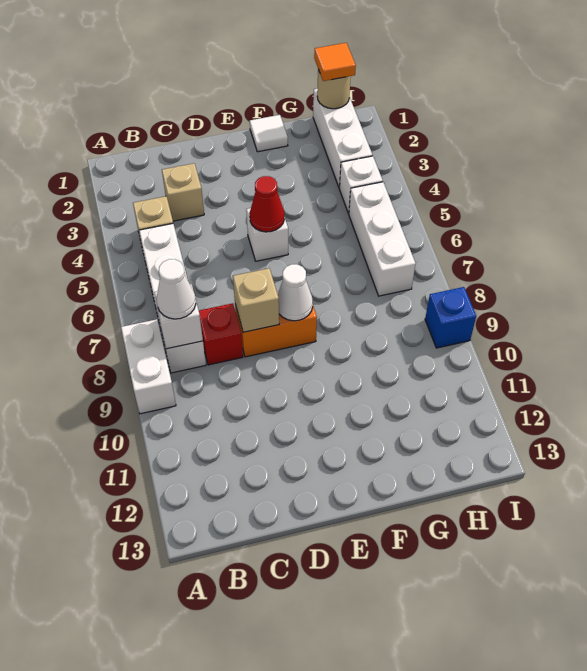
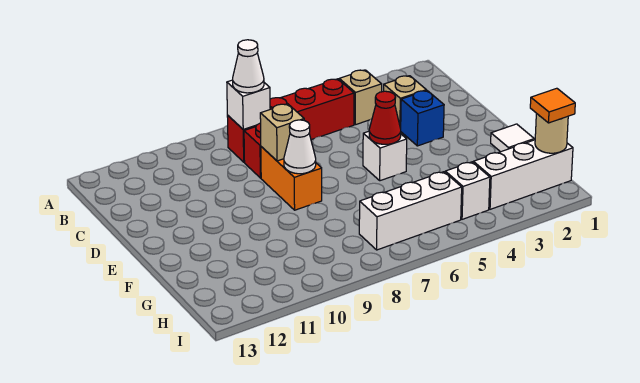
white brick A8:A9 level 1 -> none
white brick B5:B8 level 1 -> red brick B5:B8 level 1
blue brick I9 level 1 -> blue brick D3 level 1

